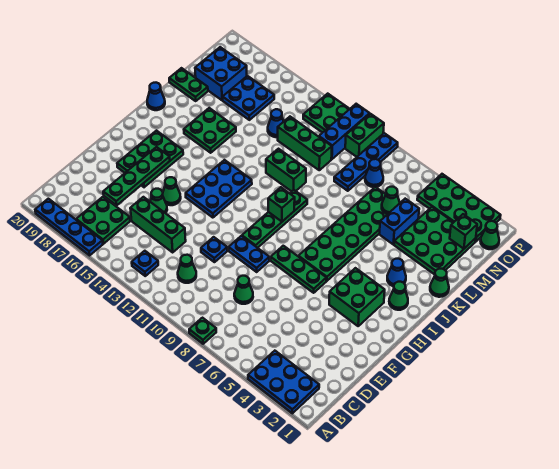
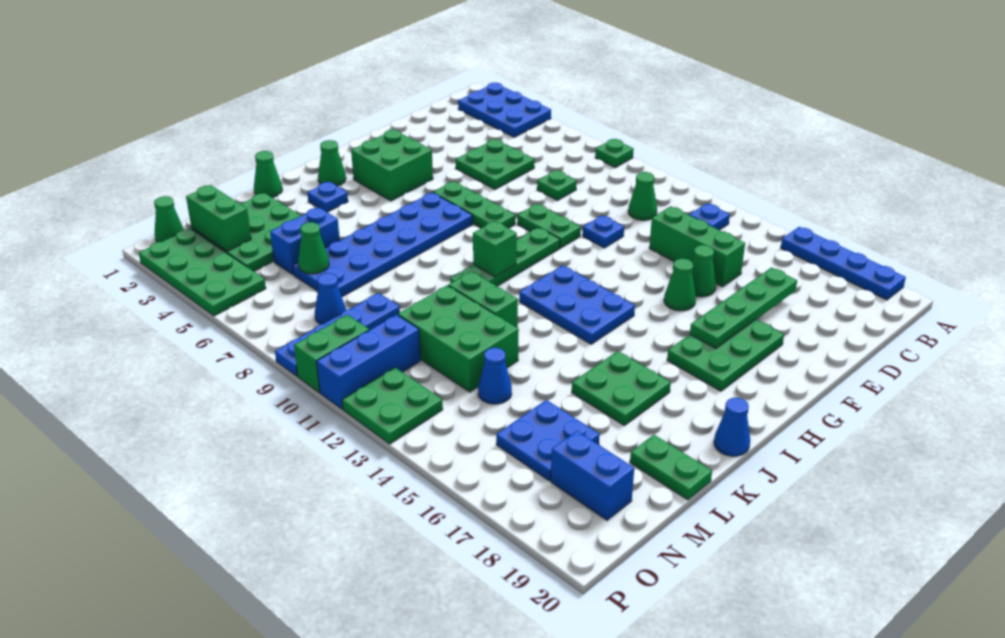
green plate B16:C17 level 1 -> green plate D5:E6 level 1
green cone D8 level 1 -> green plate D8 level 1
blue plate F9:F10 level 1 -> green plate F9:F10 level 1
blue plate G13:I14 level 1 -> blue plate H12:I14 level 1
green plate H6:M7 level 1 -> blue plate H6:M7 level 1
blue cone J3 level 1 -> blue plate J3 level 1
green brick M11:M13 level 1 -> green brick L11:M13 level 1
blue brick M18:N19 level 1 -> blue brick N18:N19 level 1
green brick N2 level 2 -> green brick N2:N3 level 2

